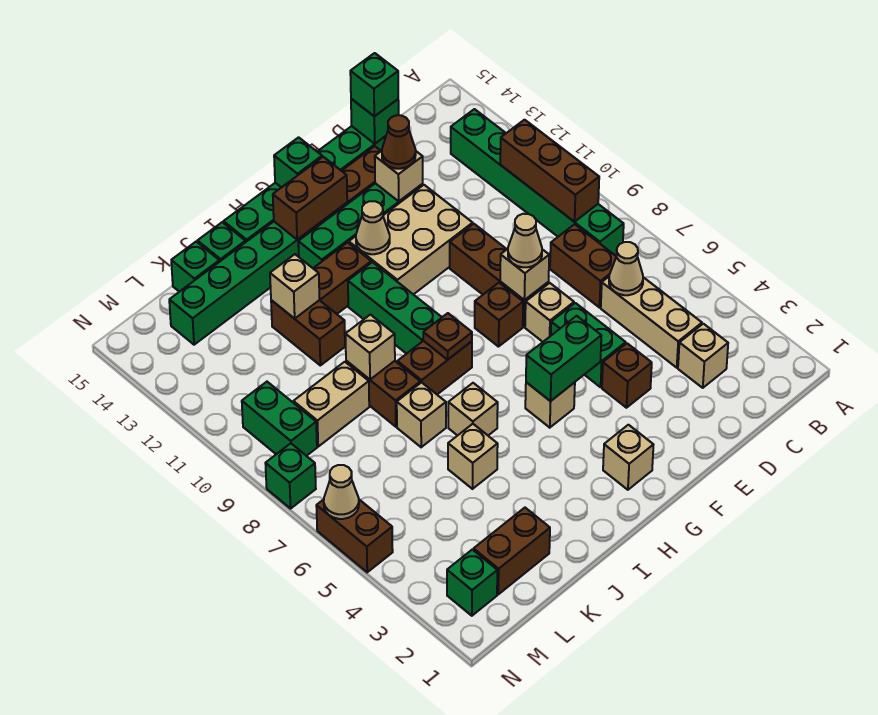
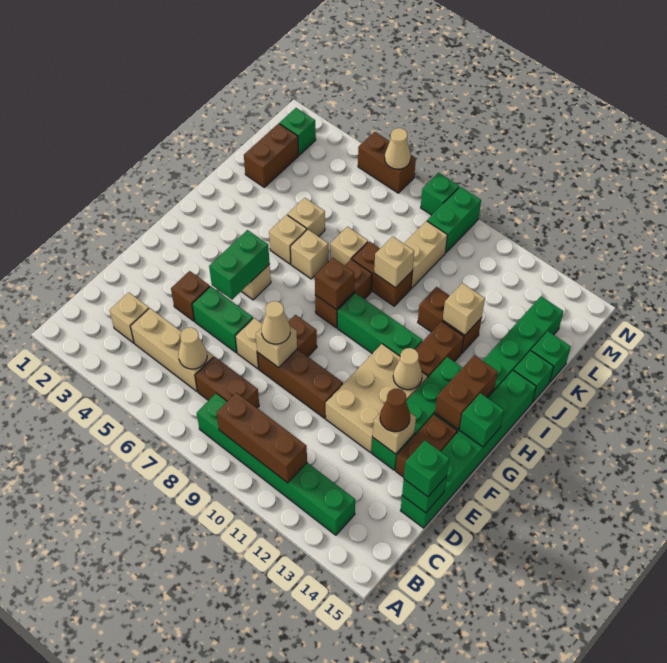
tan brick G2 level 1 -> tan brick I5 level 1
brown plate H8 level 2 -> brown brick H8 level 2
green brick M9:M10 level 1 -> green brick M9:N9 level 1

